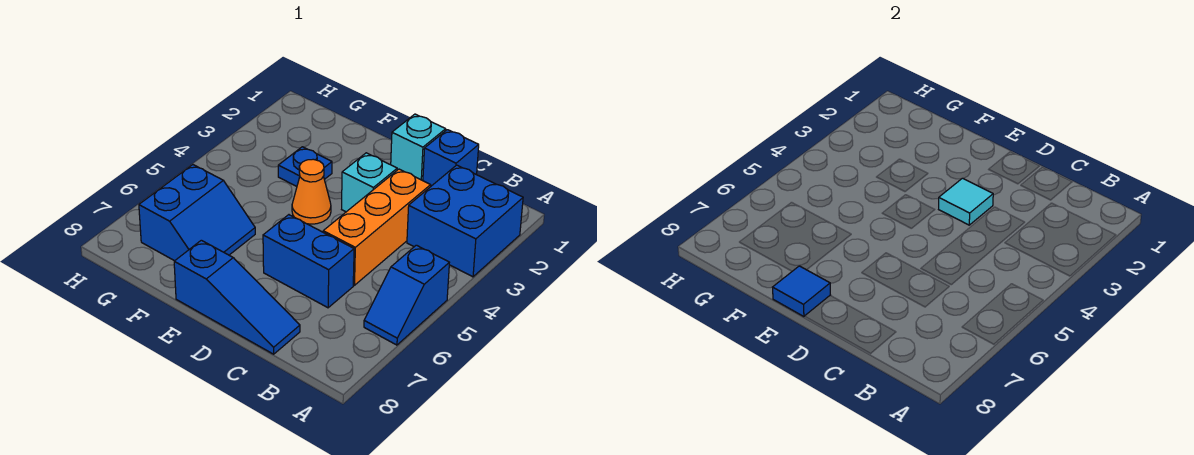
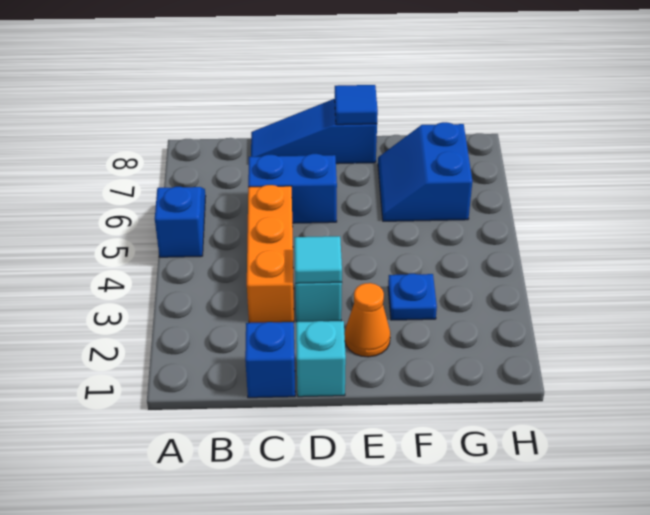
blue brick A2:B3 level 1 -> none
orange cone E4 level 1 -> orange cone E2 level 1

